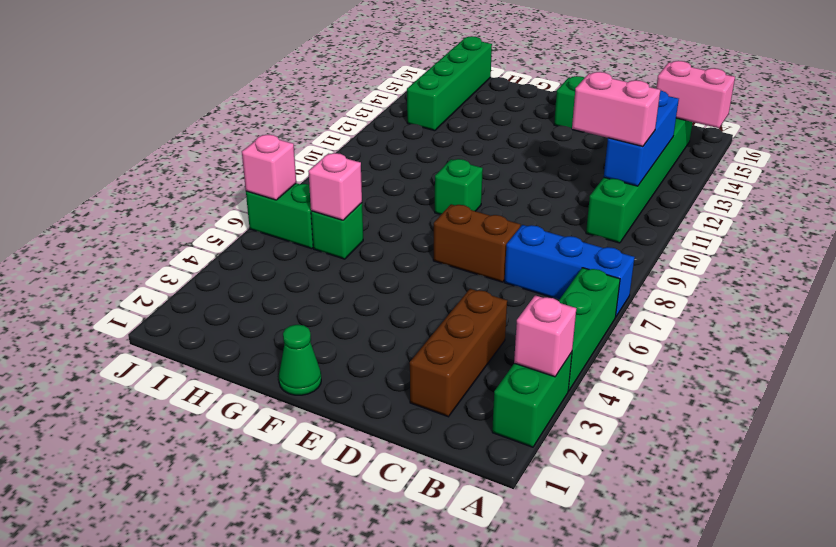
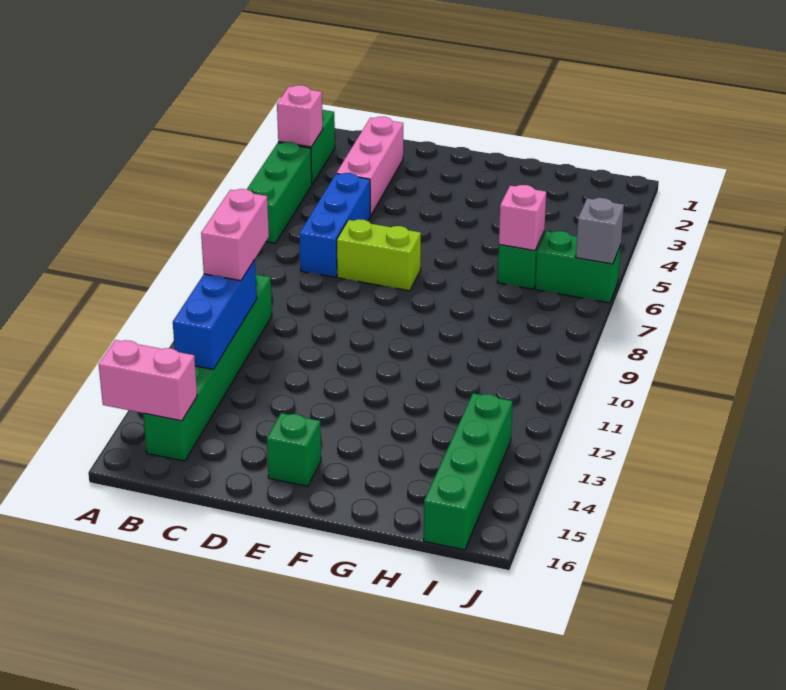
blue brick A7:C7 level 1 -> blue brick C5:C7 level 1
pink brick B11:C11 level 3 -> pink brick B10:B11 level 3
brown brick C2:C4 level 1 -> pink brick C2:C4 level 1
brown brick D7:E7 level 1 -> lime brick D7:E7 level 1
green cone F1 level 1 -> none
green brick F9 level 1 -> none
pink brick J6 level 2 -> grey brick J6 level 2

